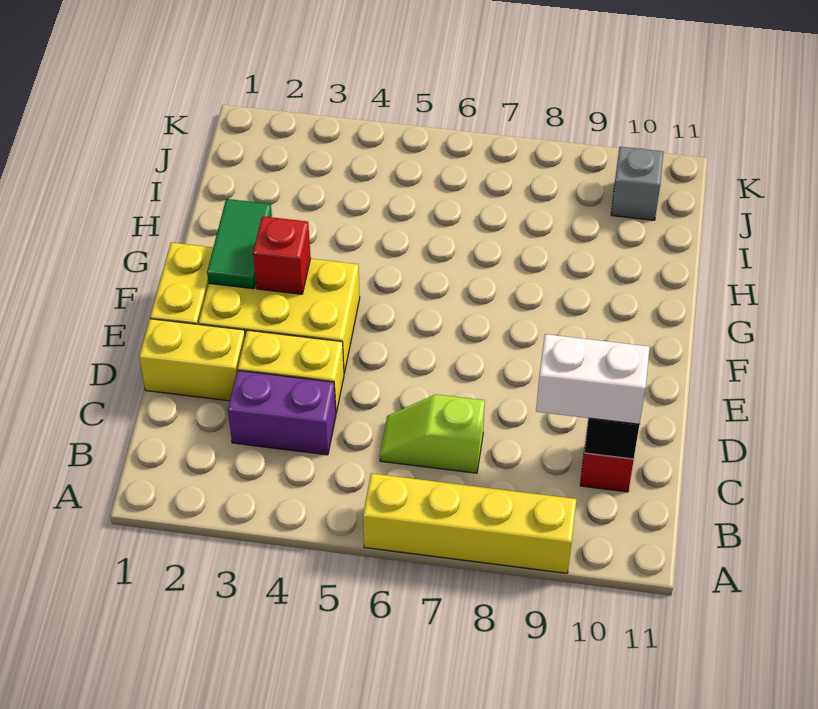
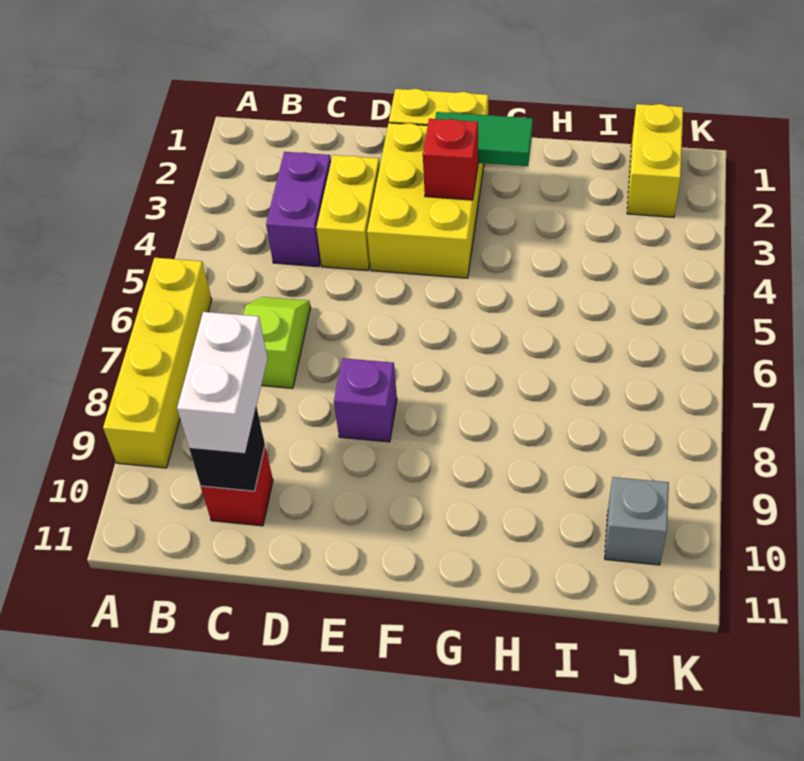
yellow brick D1:D2 level 1 -> yellow brick J1:J2 level 1
none -> purple brick E8 level 1

